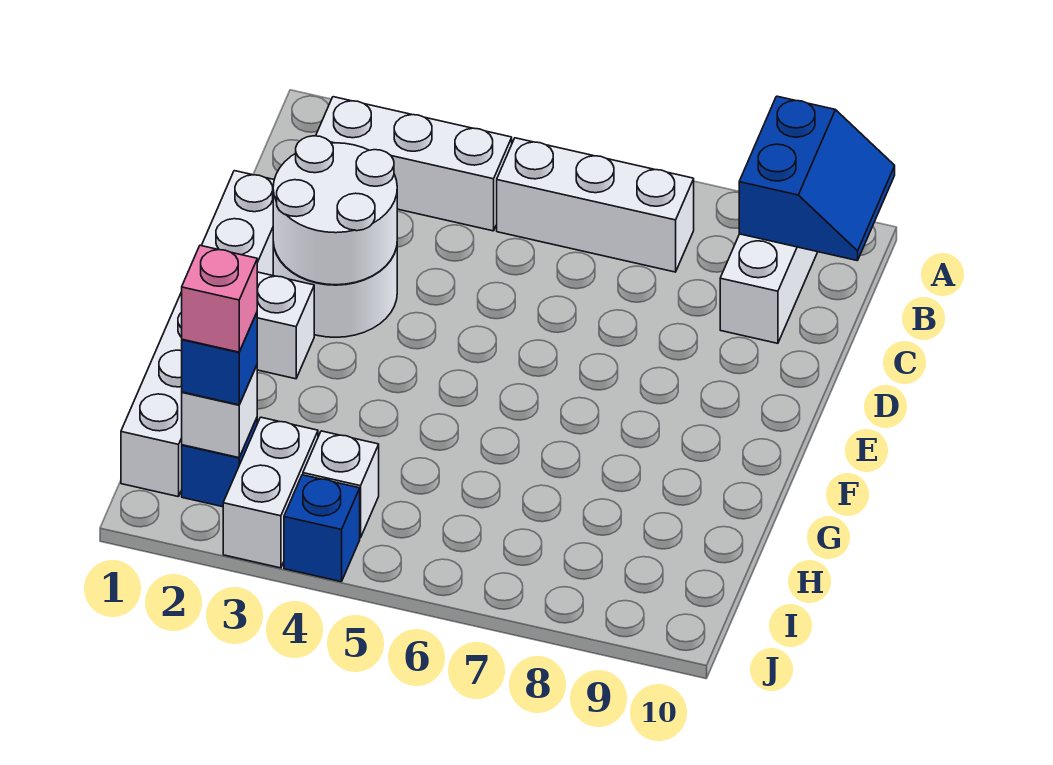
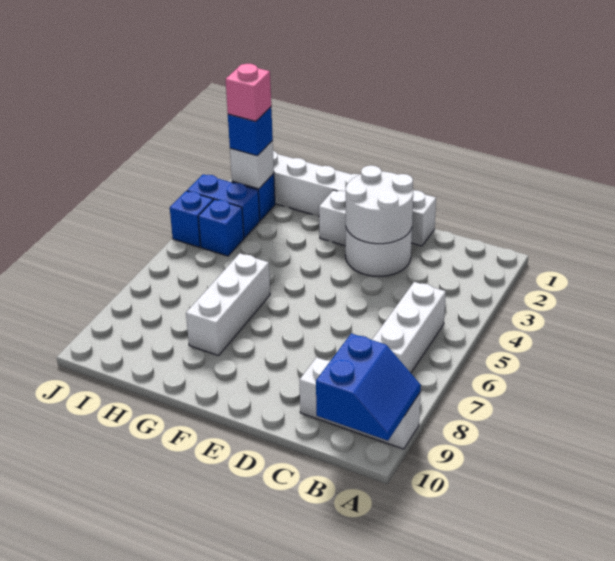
blue slope A9:B10 level 2 top 9 -> blue slope A9:B10 level 2 top B
white brick B2:B4 level 1 -> white brick G6:G8 level 1
white brick I3:J3 level 1 -> blue brick I3:J3 level 1
white brick I4 level 1 -> blue brick I4 level 1

